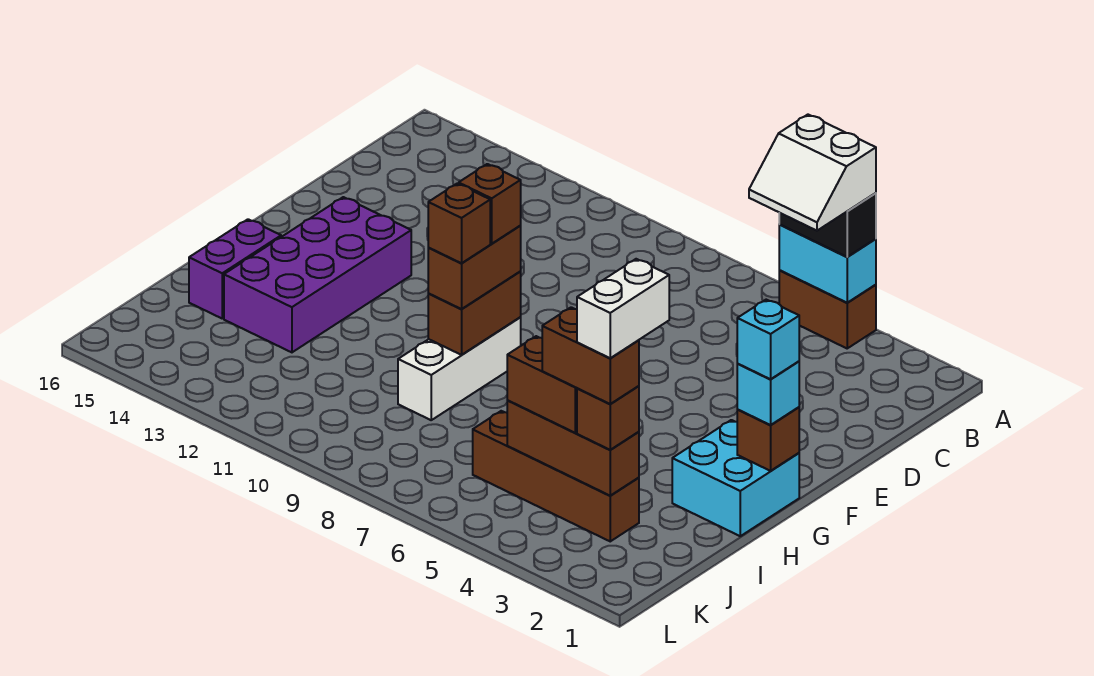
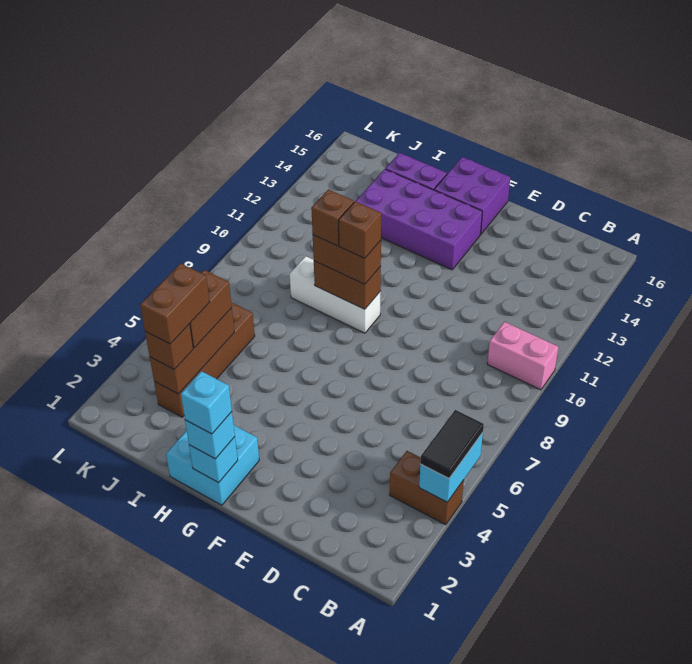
brown brick A4:A5 level 1 -> brown brick A4:B4 level 1
black brick A4:A5 level 3 -> black tile A4:A5 level 3
white slope A4:B5 level 4 top A -> none
none -> pink brick A10:B10 level 1
none -> purple brick F15:G16 level 1
brown brick G1 level 2 -> cyan brick G1 level 2
white brick I3:J3 level 5 -> none

